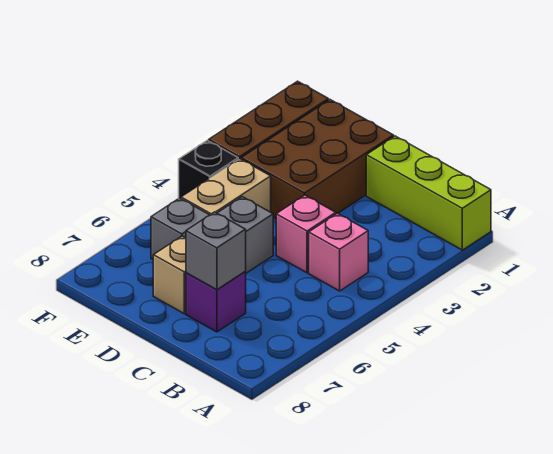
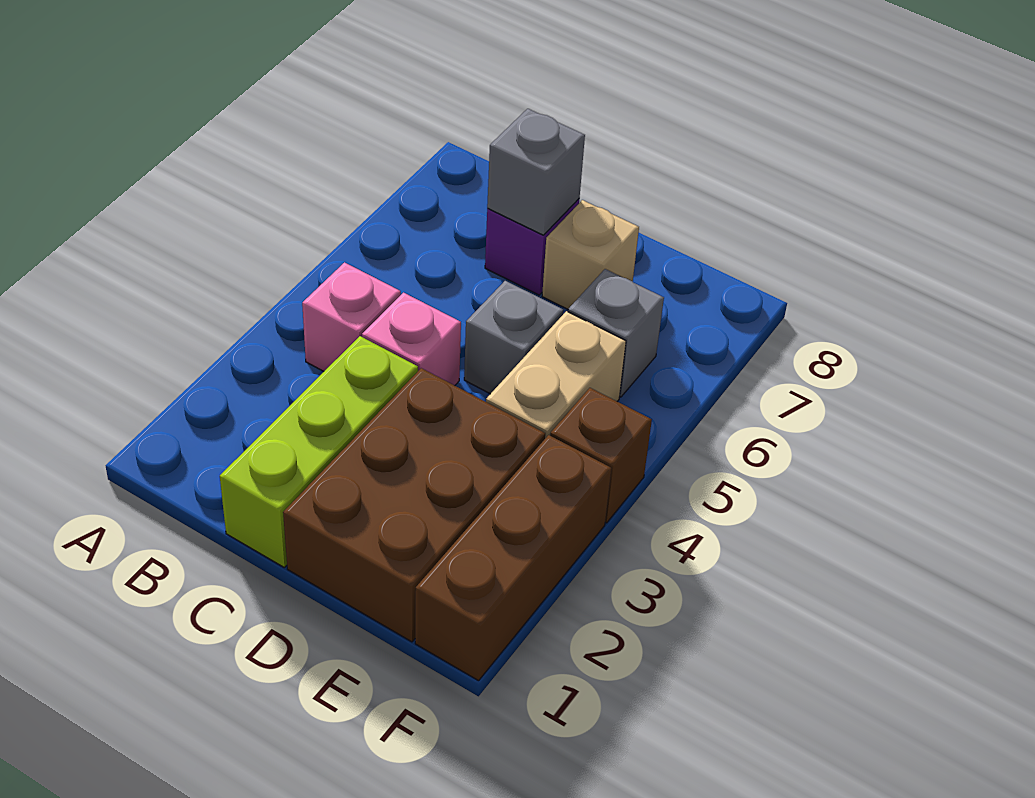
lime brick A1:C1 level 1 -> lime brick C1:C3 level 1
black brick F4 level 1 -> brown brick F4 level 1

